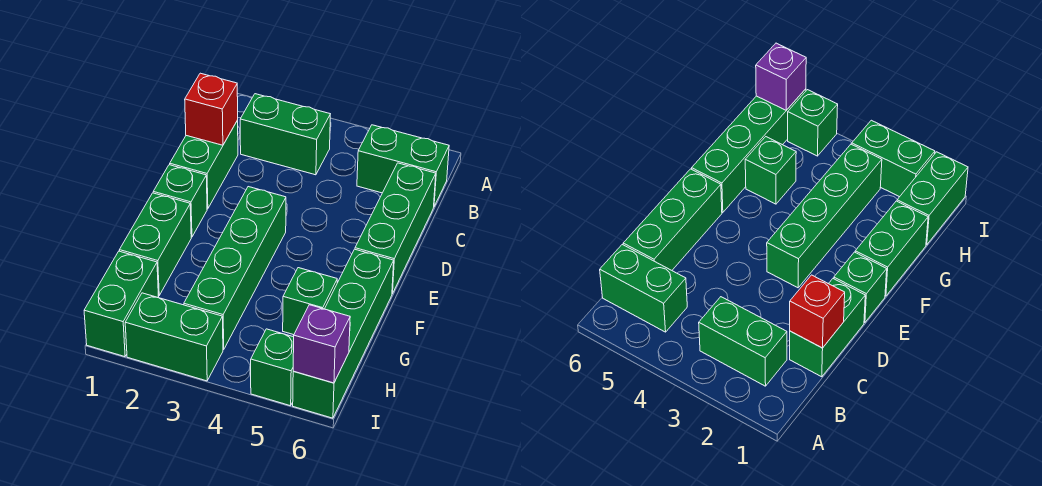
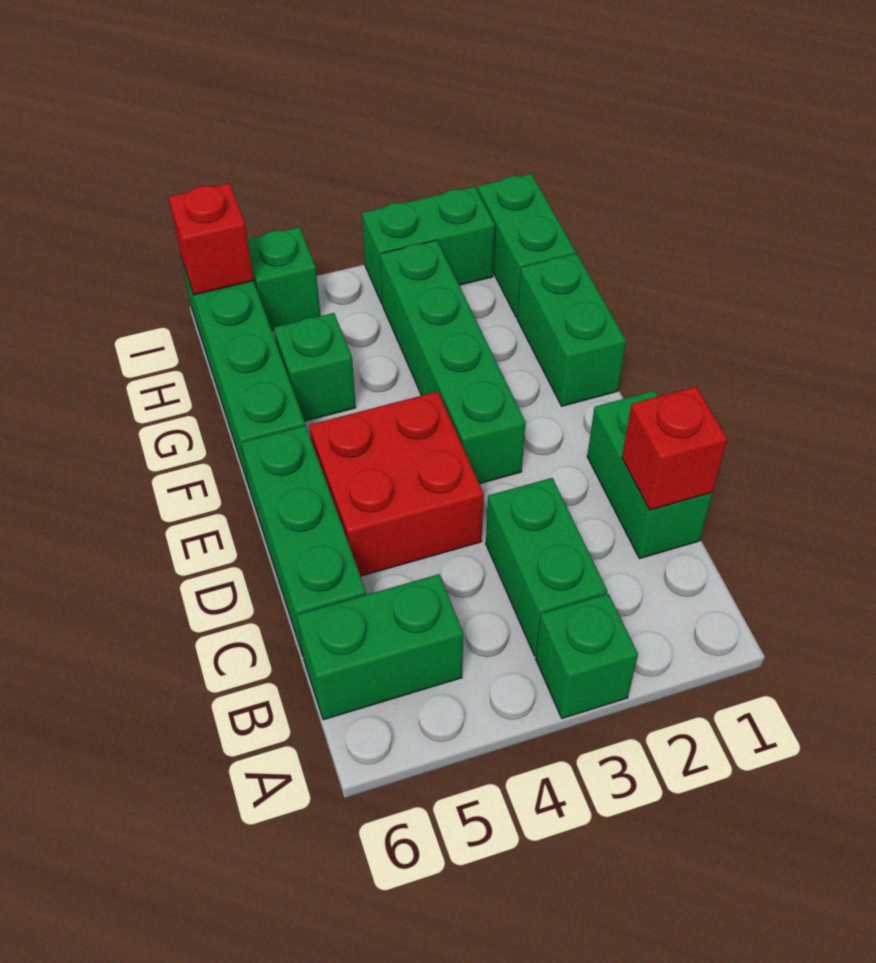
green brick B2:B3 level 1 -> green brick B3:C3 level 1
none -> red brick D4:E5 level 1
green brick E1 level 1 -> green brick A3 level 1
purple brick I6 level 2 -> red brick I6 level 2

